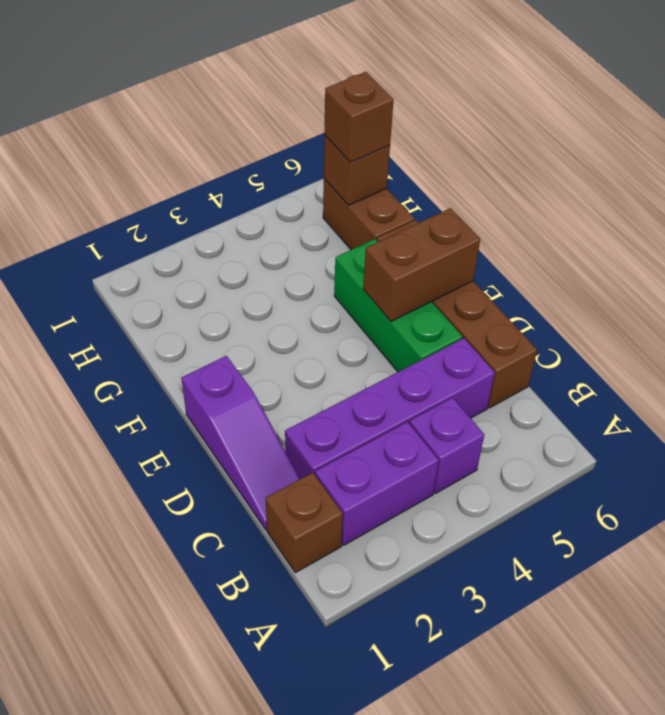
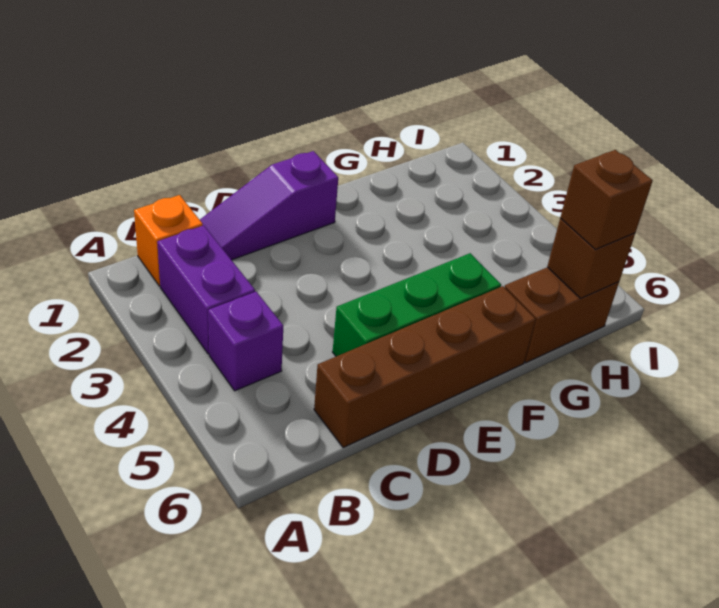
brown brick B1 level 1 -> orange brick B1 level 1
purple brick C2:C5 level 1 -> none
brown brick E5:E6 level 2 -> none

